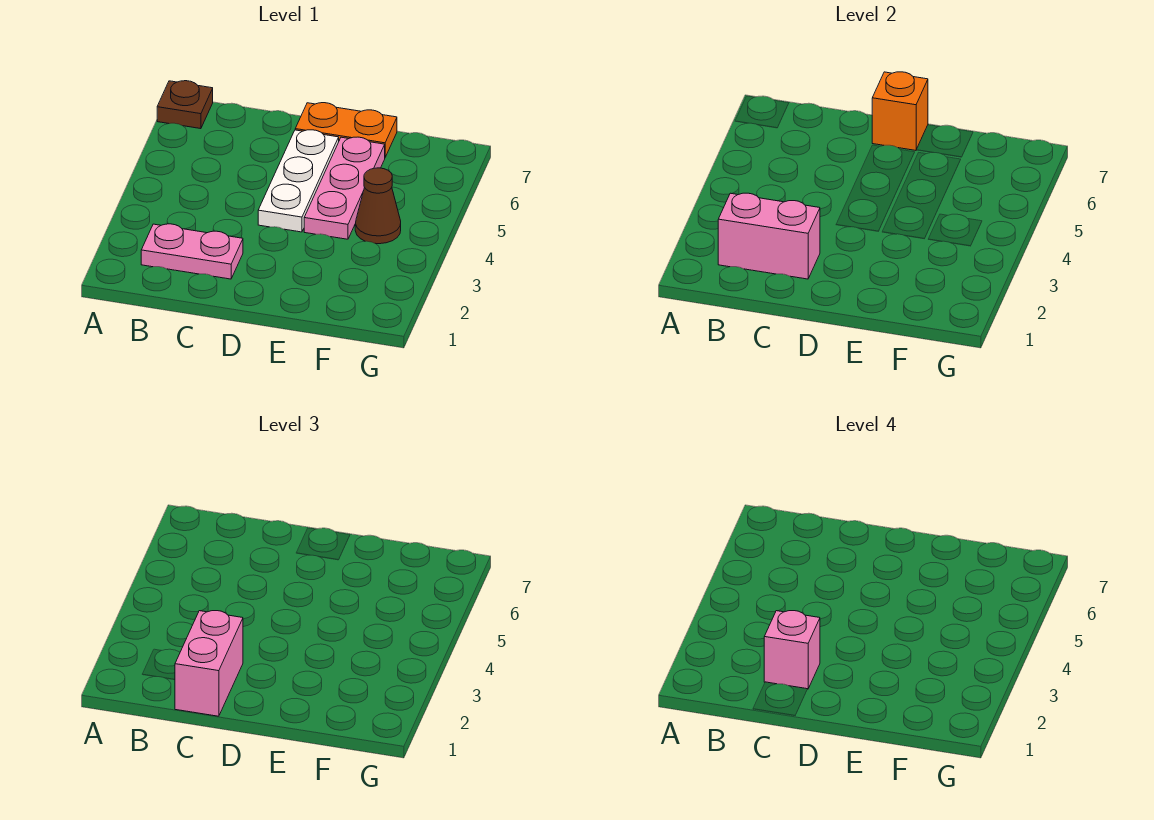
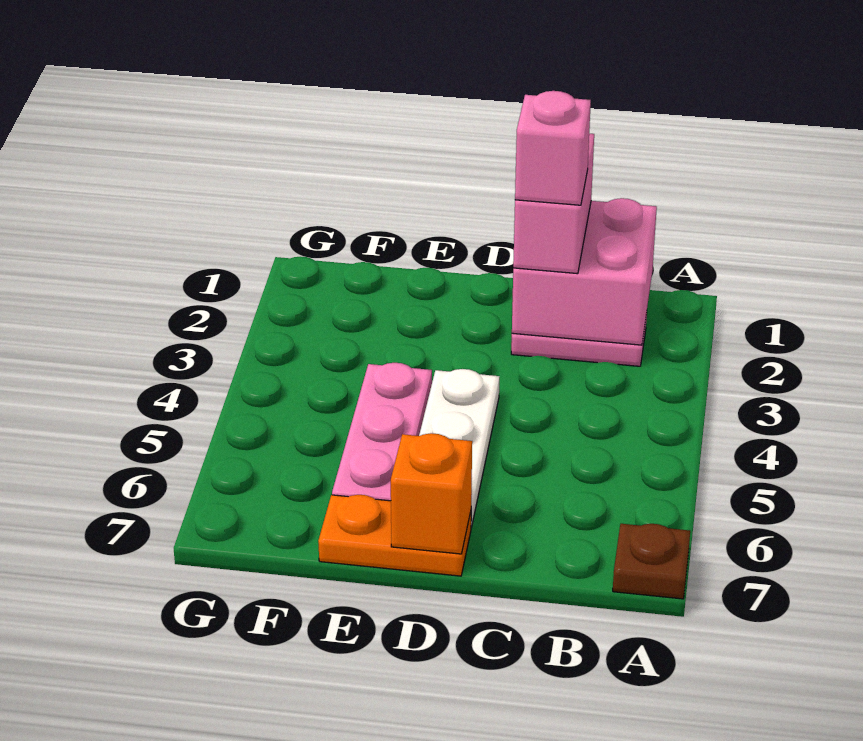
pink brick B2:C2 level 2 -> pink brick B1:C2 level 2
brown cone F4 level 1 -> none

